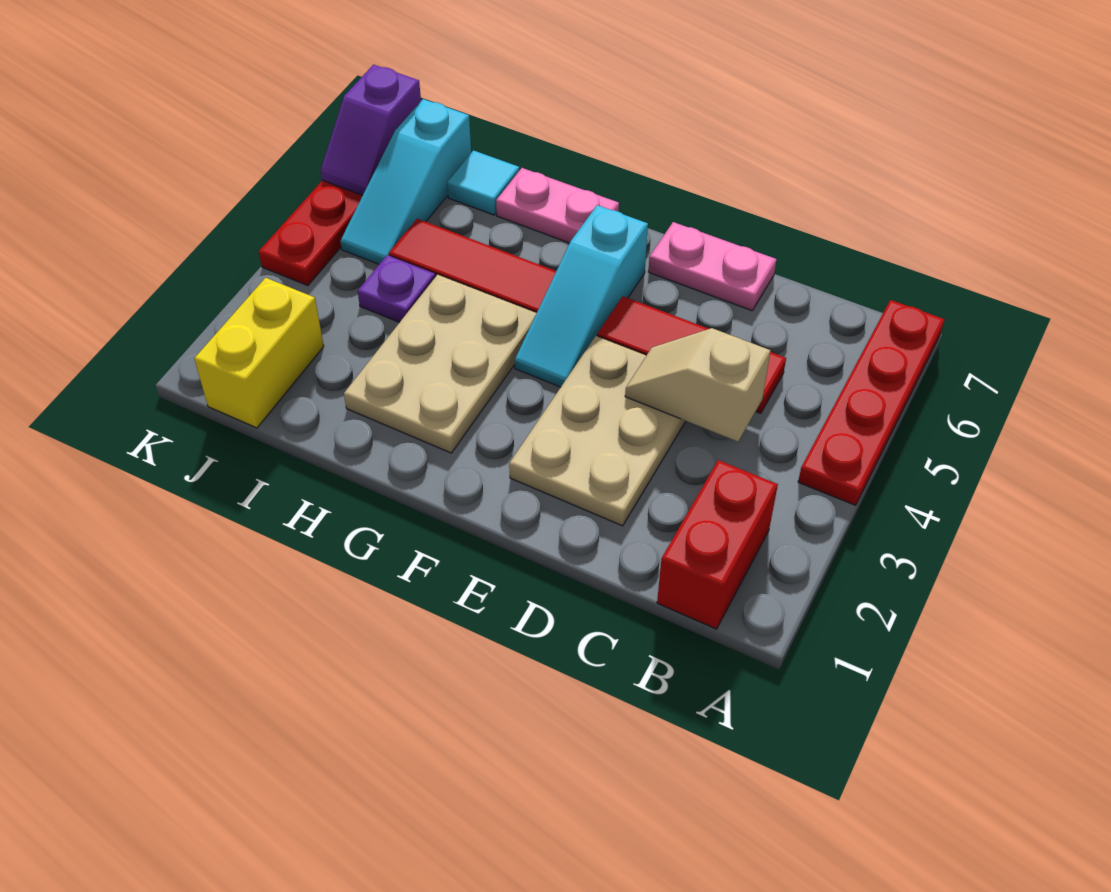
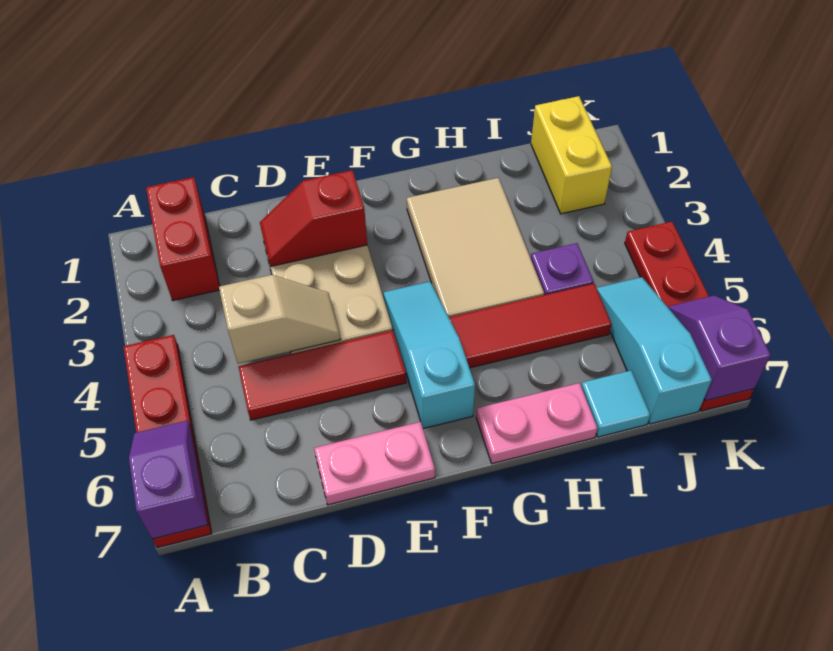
none -> purple slope A6:A7 level 2 top 7
none -> red slope D2:E2 level 2 top E
tan plate G2:H4 level 1 -> tan tile G2:H4 level 1

